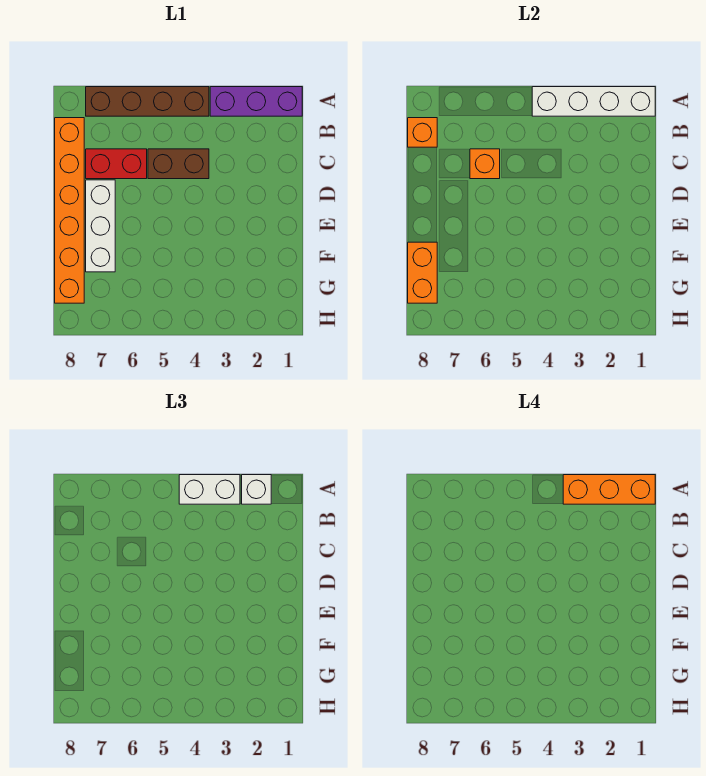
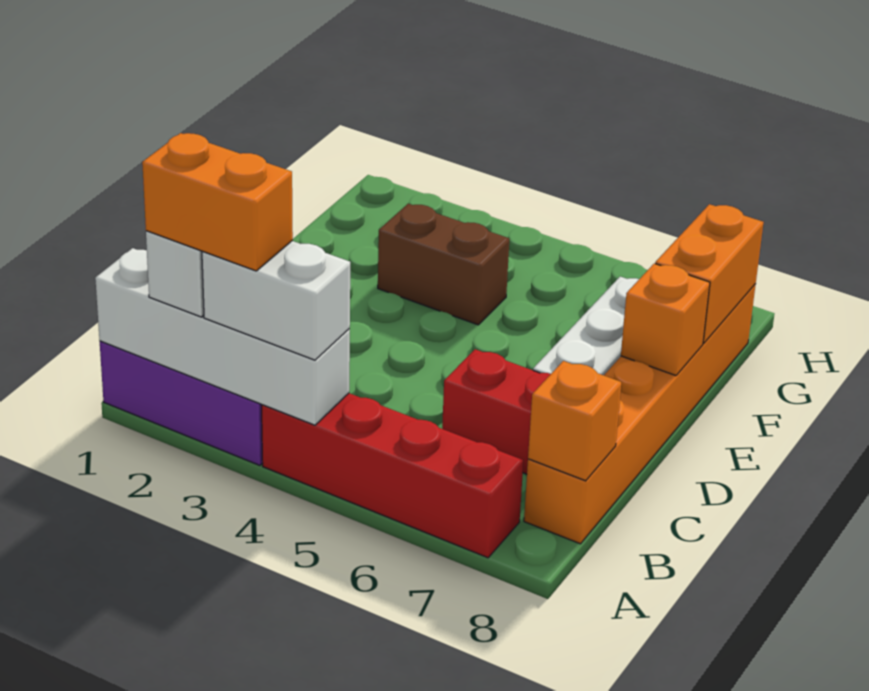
orange brick A1:A3 level 4 -> orange brick A2:A3 level 4
brown brick A4:A7 level 1 -> red brick A4:A7 level 1
brown brick C4:C5 level 1 -> brown brick F3:F4 level 1
orange brick C6 level 2 -> orange brick E8 level 2

